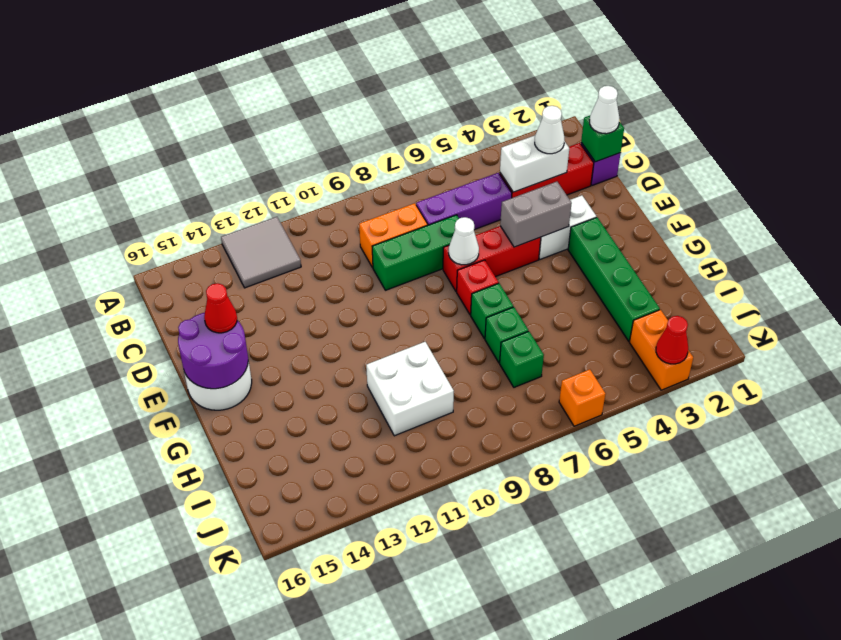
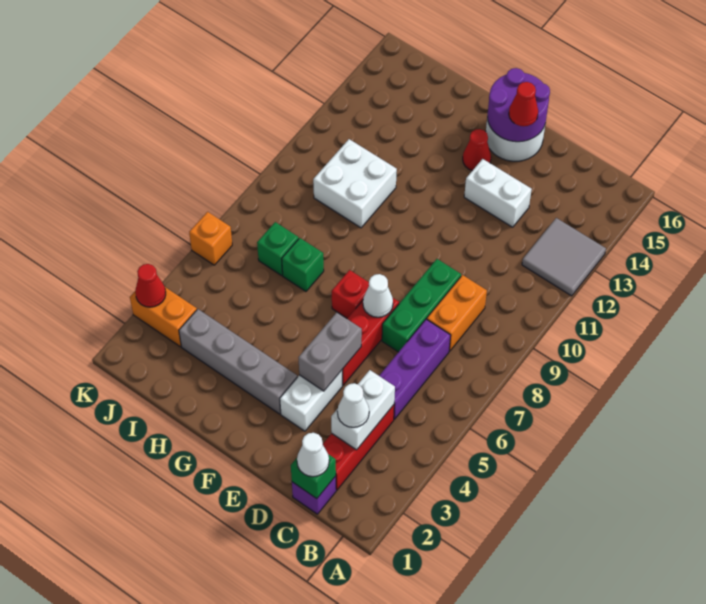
none -> white brick D13:E13 level 1
green brick F3:I3 level 1 -> grey brick F3:I3 level 1
none -> red cone F14 level 1
green brick G7 level 1 -> none

